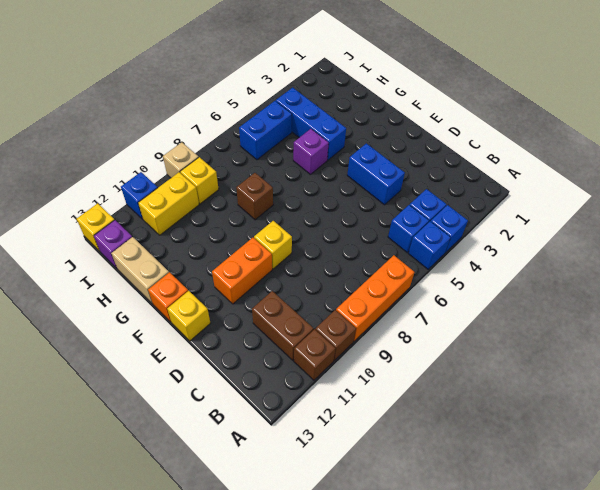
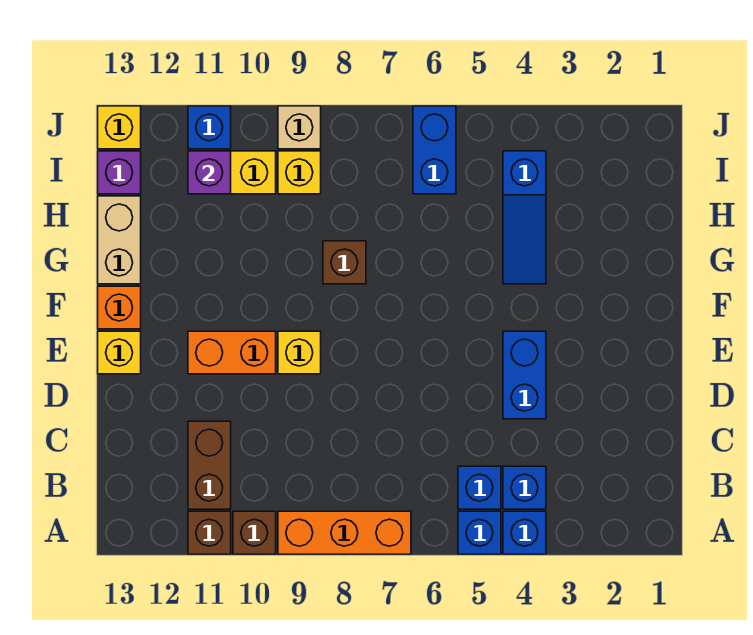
blue brick G4:I4 level 1 -> blue slope G4:I4 level 1 top I
purple brick G5 level 1 -> purple brick I11 level 2
blue brick I5:I6 level 1 -> blue brick I6:J6 level 1

